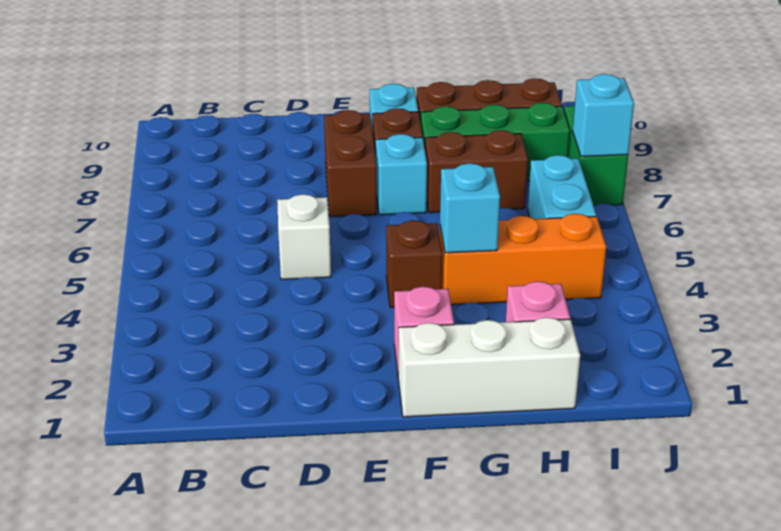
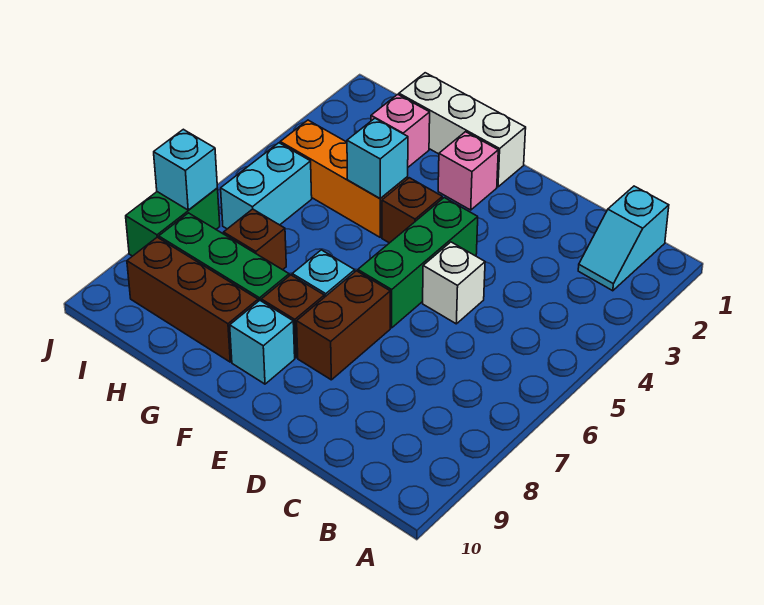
none -> cyan slope B1:B2 level 1 top 1
none -> green brick E4:E6 level 1
brown brick G7:H7 level 1 -> brown brick H7 level 1

